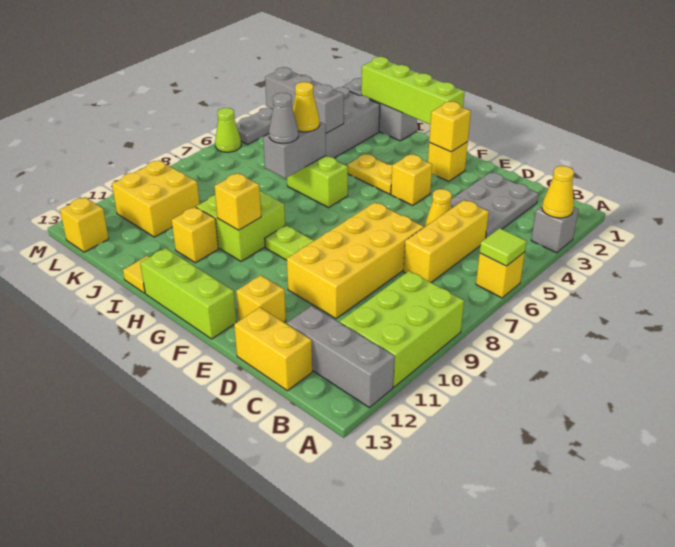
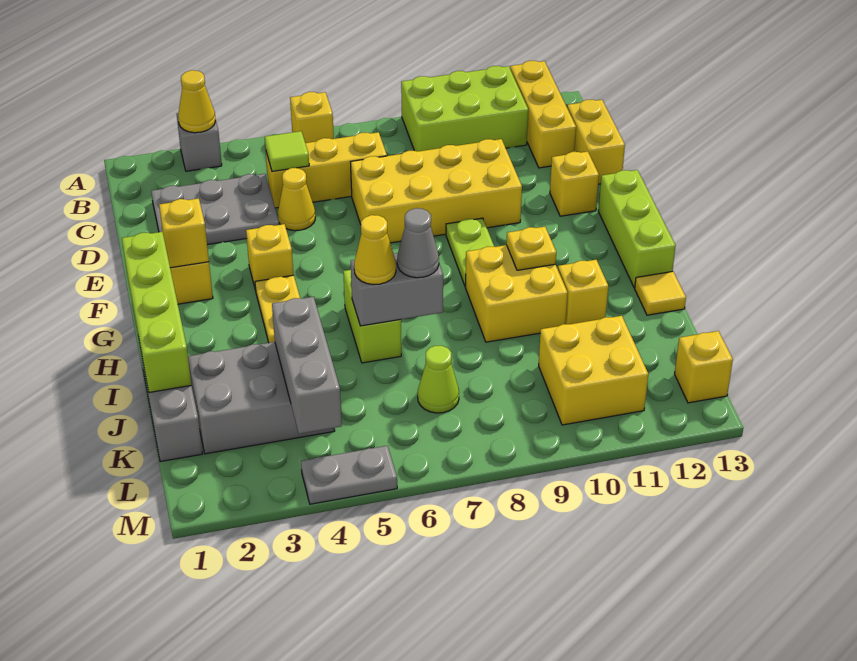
lime tile A6 level 2 -> lime tile C5 level 2
grey brick A12:C12 level 1 -> yellow brick A12:C12 level 1
lime brick H9:I10 level 1 -> yellow brick H9:I10 level 1
yellow brick H10 level 2 -> yellow plate H10 level 2
lime cone M6 level 1 -> lime cone K7 level 1

